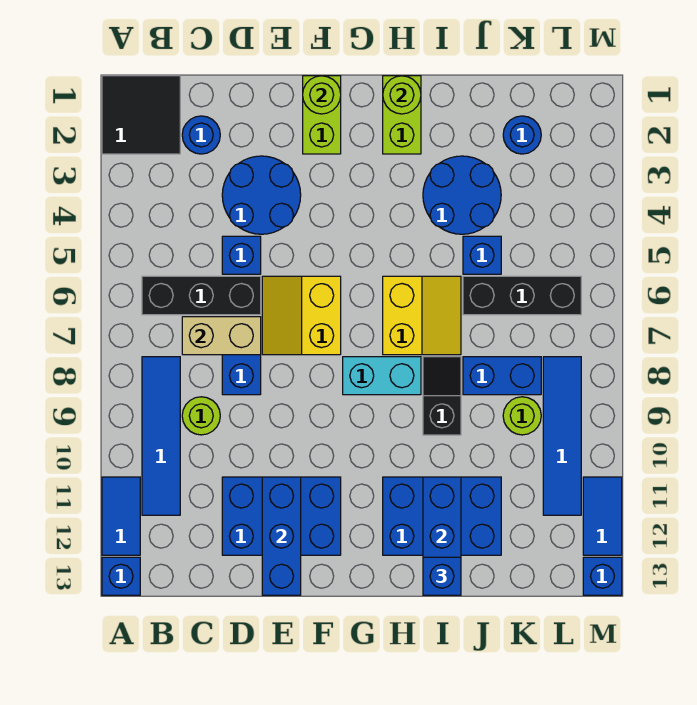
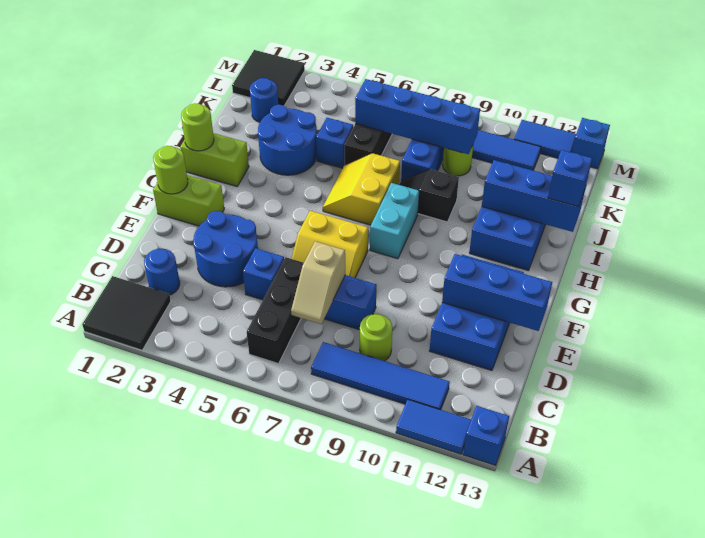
tan brick C7:D7 level 2 -> tan slope C7:D7 level 2 top D
yellow slope H6:I7 level 1 top H -> yellow slope H6:I7 level 1 top 7
none -> blue brick K6:K9 level 2
none -> black tile L1:M2 level 1

